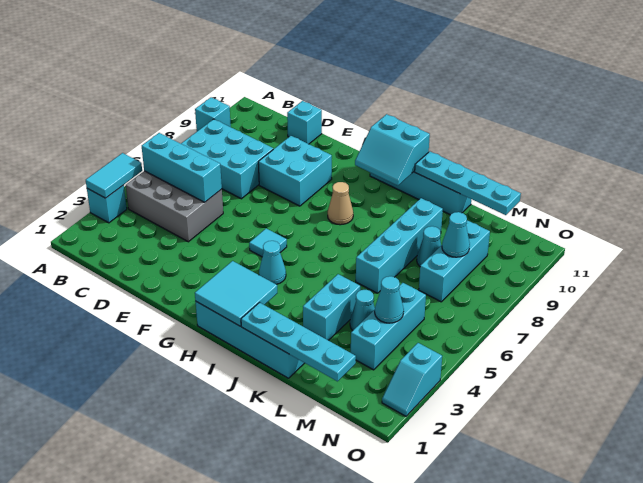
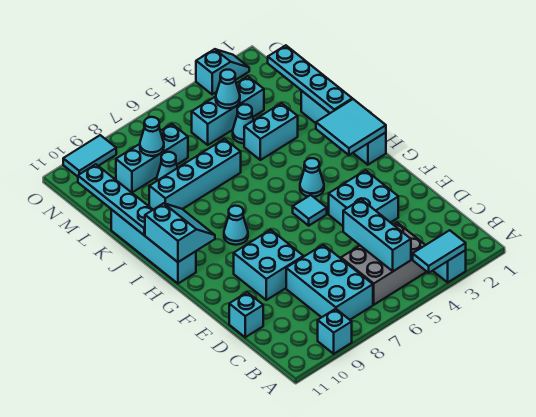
grey brick B4:D5 level 1 -> grey brick B4:C6 level 1
none -> cyan brick E3:F4 level 1
tan cone H8 level 1 -> cyan cone H8 level 1
none -> cyan tile O9:O10 level 1

